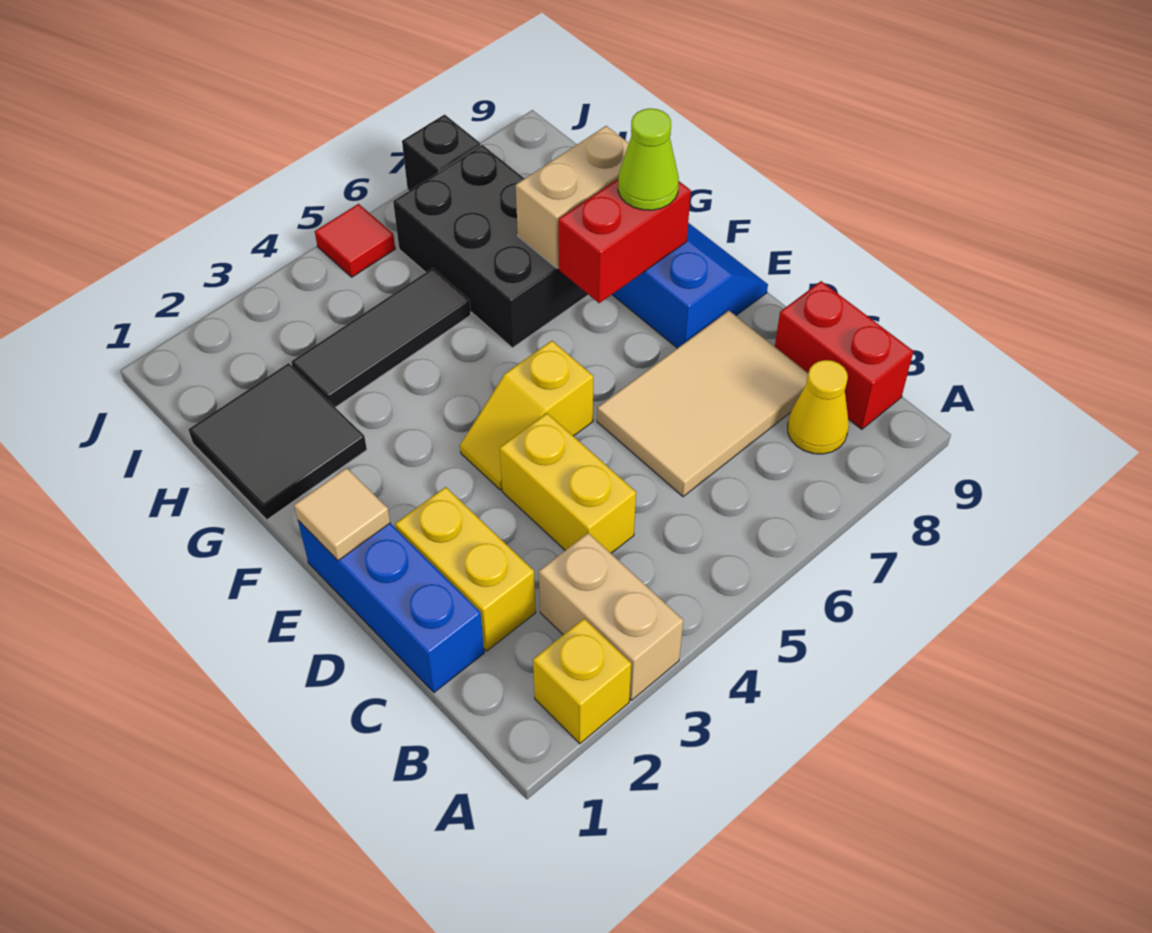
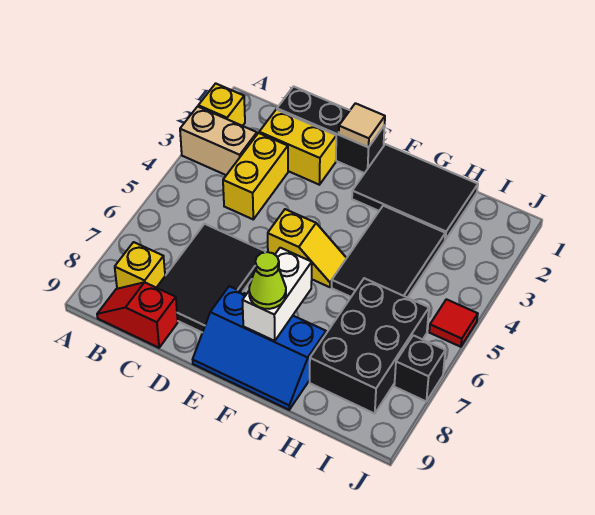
yellow cone B8 level 1 -> yellow brick B8 level 1
red brick B9:C9 level 1 -> red slope B9:C9 level 1 top C
blue brick C1:E1 level 1 -> black brick C1:E1 level 1
yellow brick C4:D4 level 1 -> yellow brick C3:C4 level 1
tan tile C6:D8 level 1 -> black tile C6:D8 level 1
yellow slope E4:E5 level 1 top 5 -> yellow slope E5:F5 level 1 top E
red brick F7:F8 level 2 -> white brick F7:F8 level 2
black tile G1:H2 level 1 -> black tile F1:H2 level 1
black brick G6:I7 level 1 -> black brick H6:I8 level 1
tan brick G7:G8 level 2 -> none
black tile H3:H5 level 1 -> black tile G3:H5 level 1

